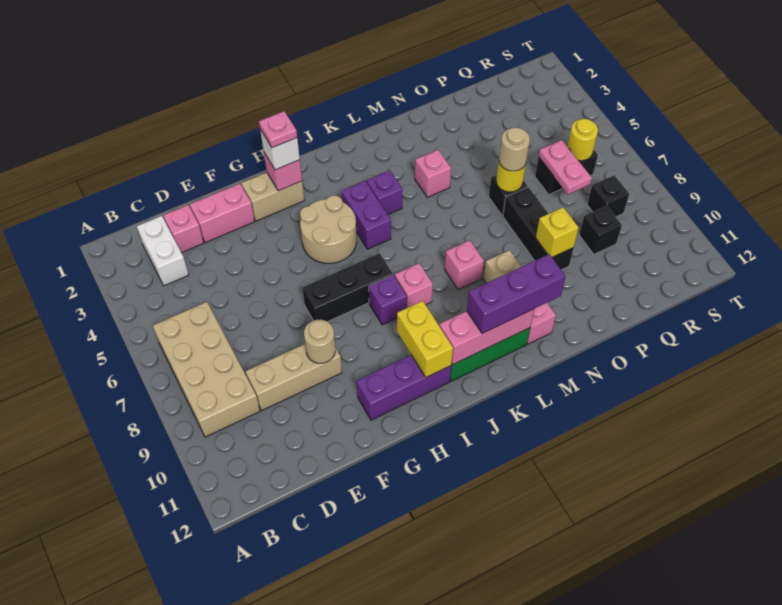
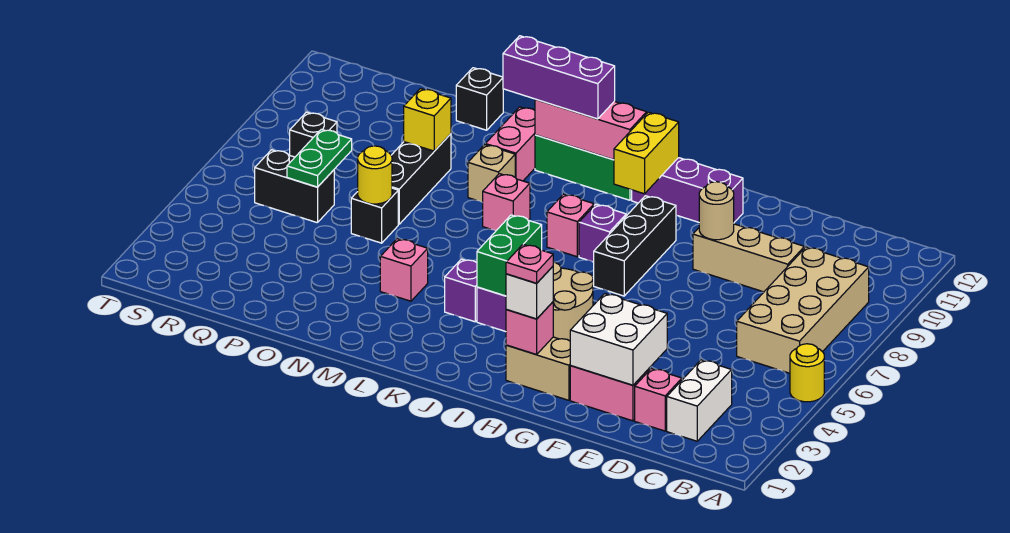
none -> white brick E2:F3 level 2
black brick G7:I7 level 1 -> black brick H7:H9 level 1
none -> green brick J4:J5 level 2
tan round brick O6 level 3 -> none
pink plate Q6:Q7 level 2 -> green plate Q6:Q7 level 2
black brick Q9 level 1 -> black brick O12 level 1
yellow round brick R6 level 2 -> yellow round brick A5 level 1

